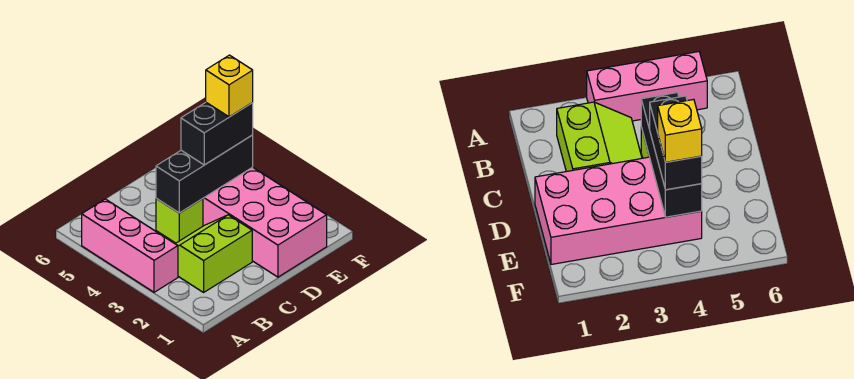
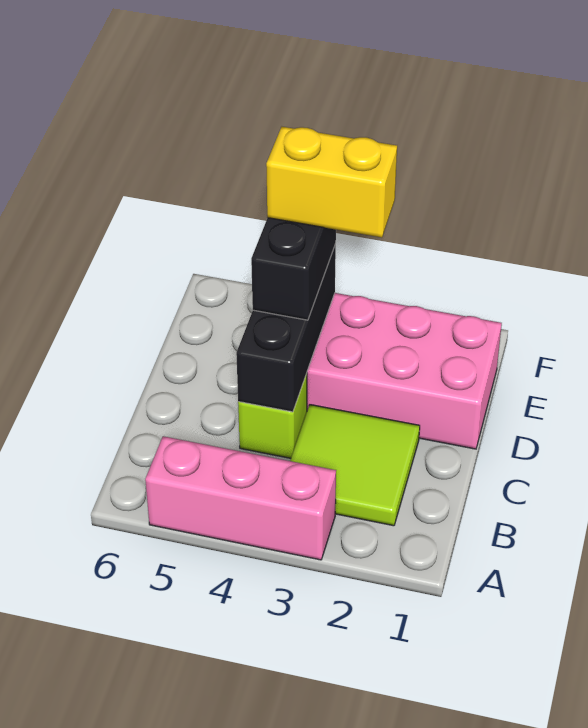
lime slope B2:C3 level 1 top 2 -> lime tile B2:C3 level 1
yellow brick E4 level 4 -> yellow brick E3:E4 level 4

